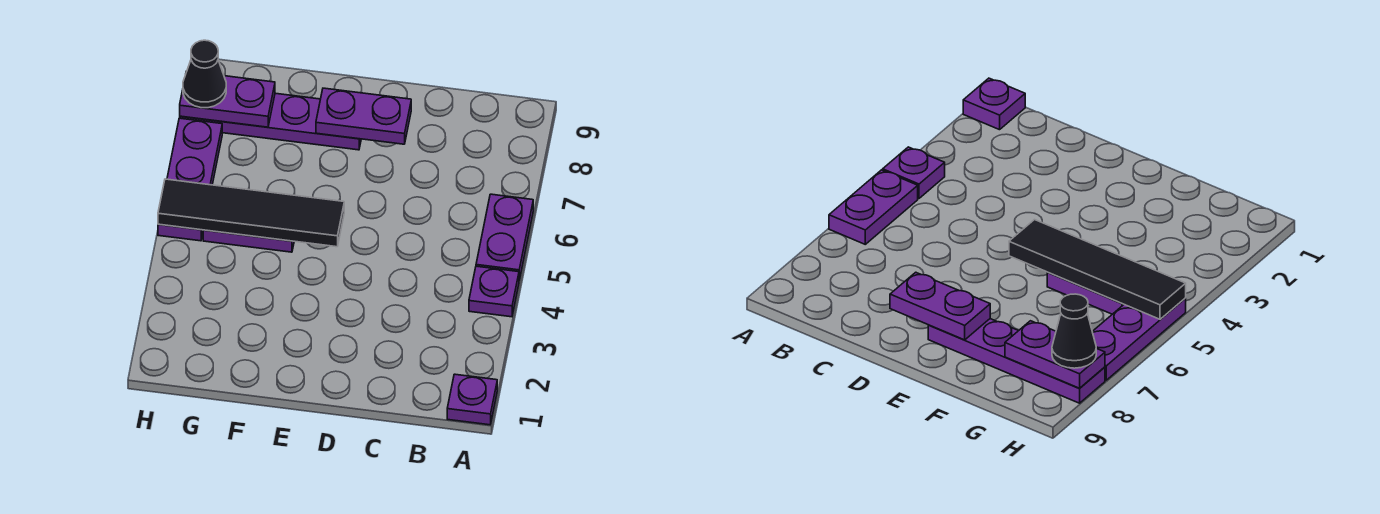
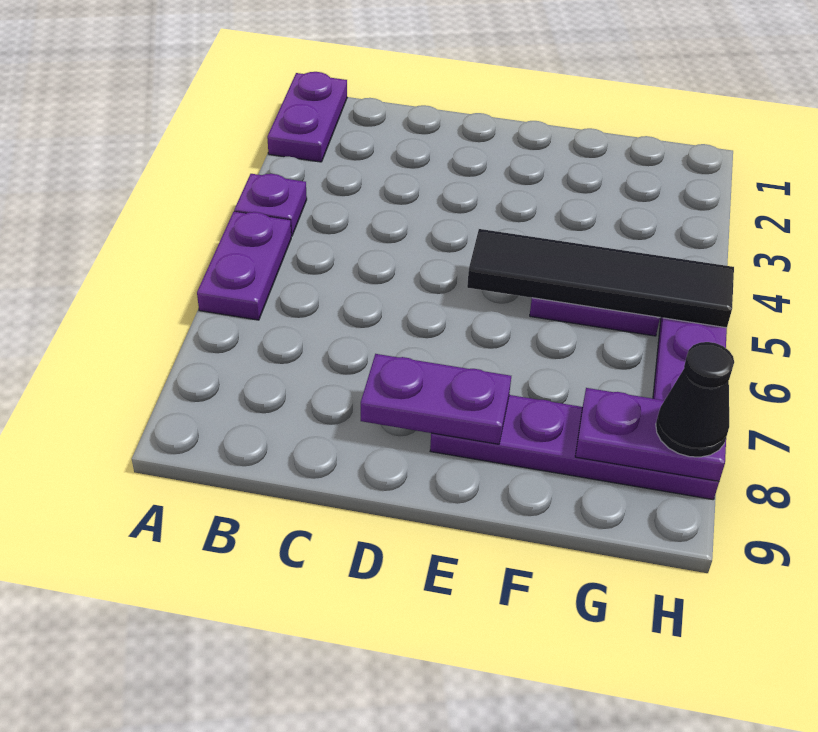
purple plate A1 level 1 -> purple plate A1:A2 level 1

